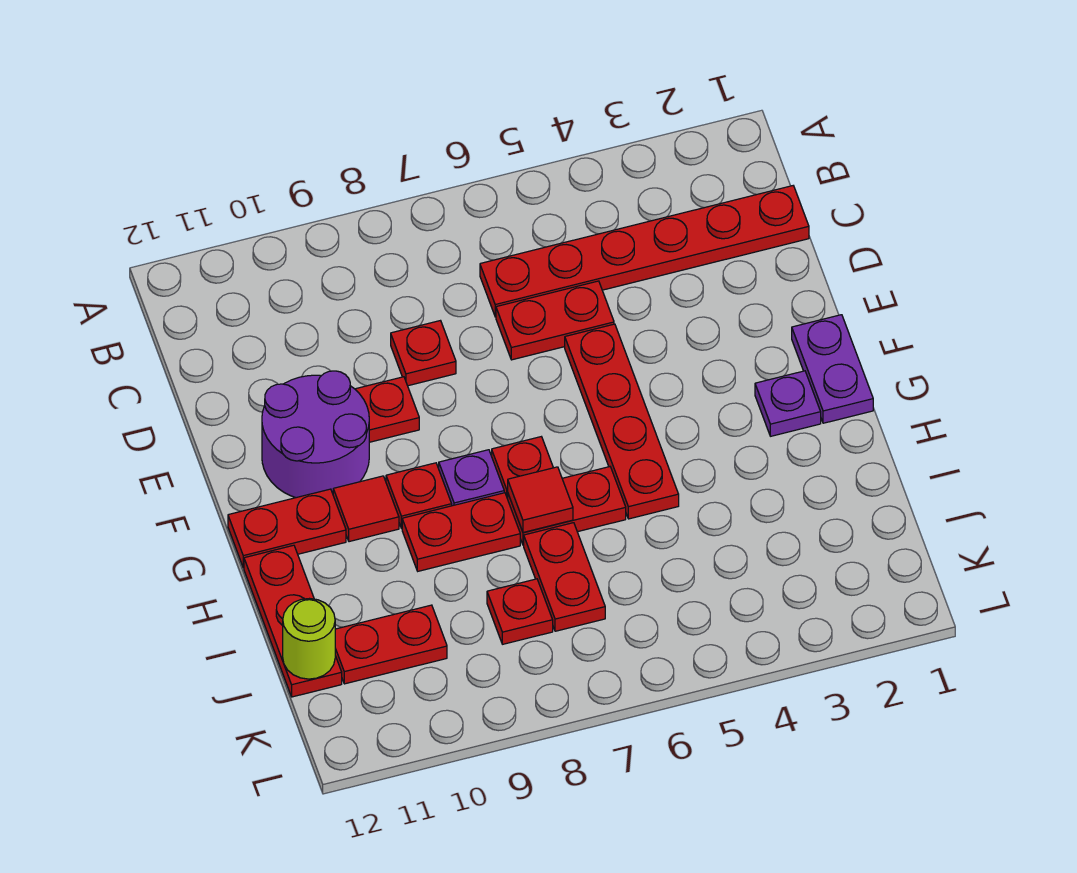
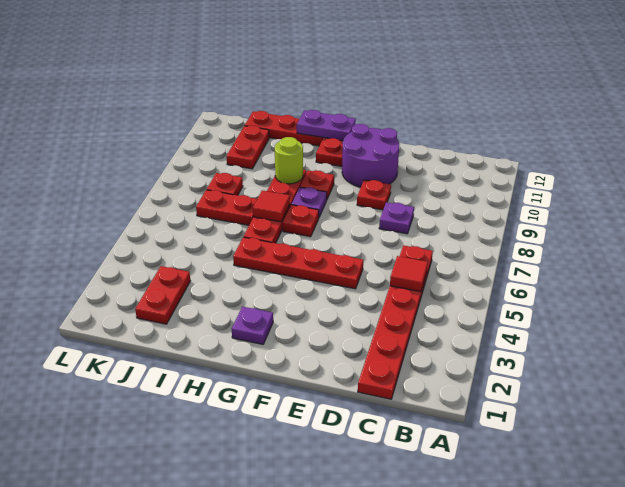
red plate D5:D6 level 1 -> red plate J2:J3 level 1
red plate D8 level 1 -> purple plate D8 level 1
purple plate F1:G1 level 1 -> purple plate G12:H12 level 2
red tile G10 level 1 -> red tile C5 level 2
lime round brick J12 level 2 -> lime round brick H9 level 2

